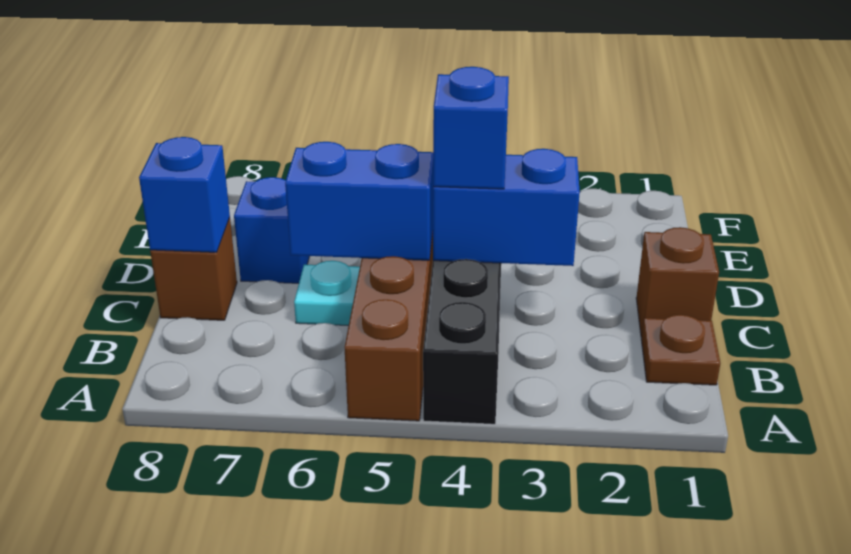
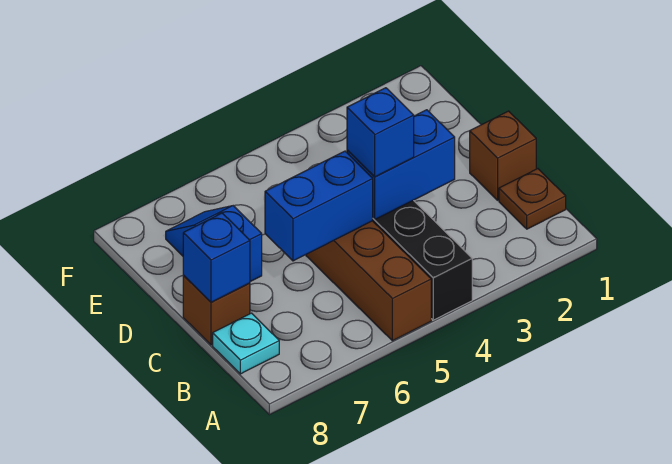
cyan plate C6 level 1 -> cyan plate B8 level 1

